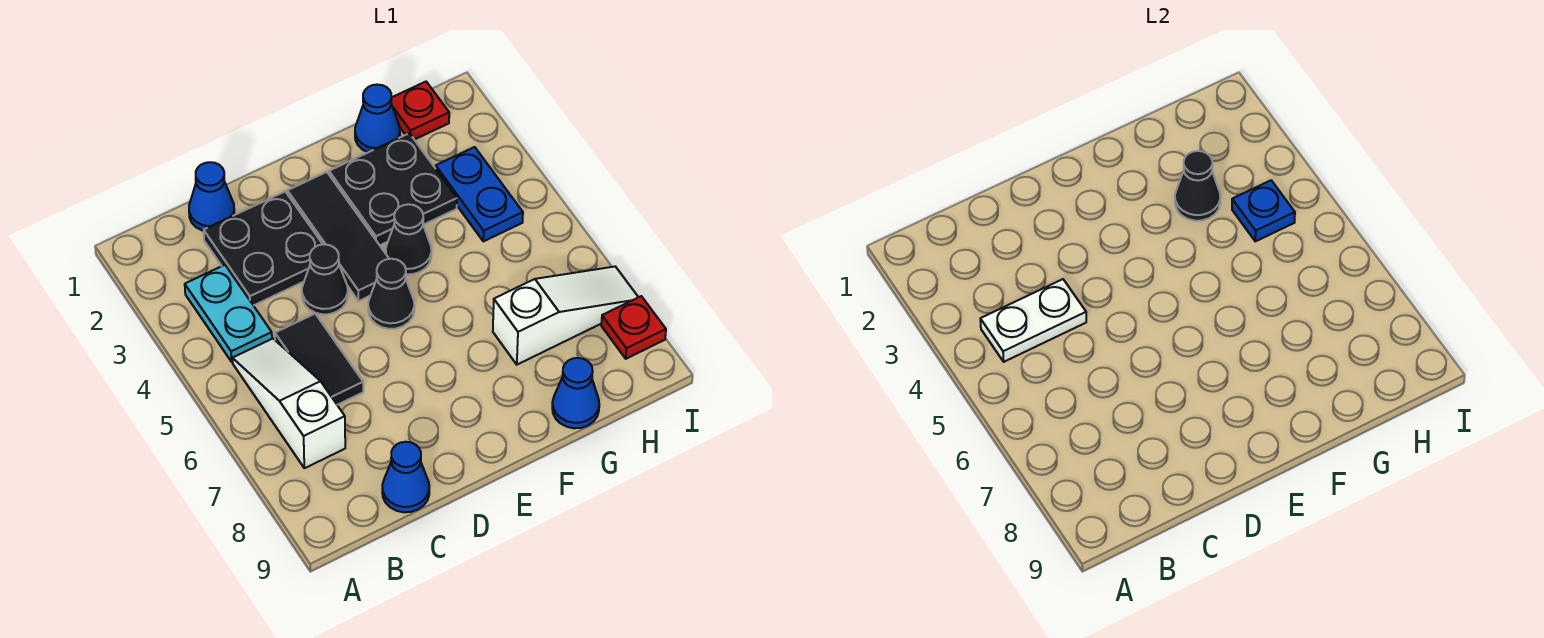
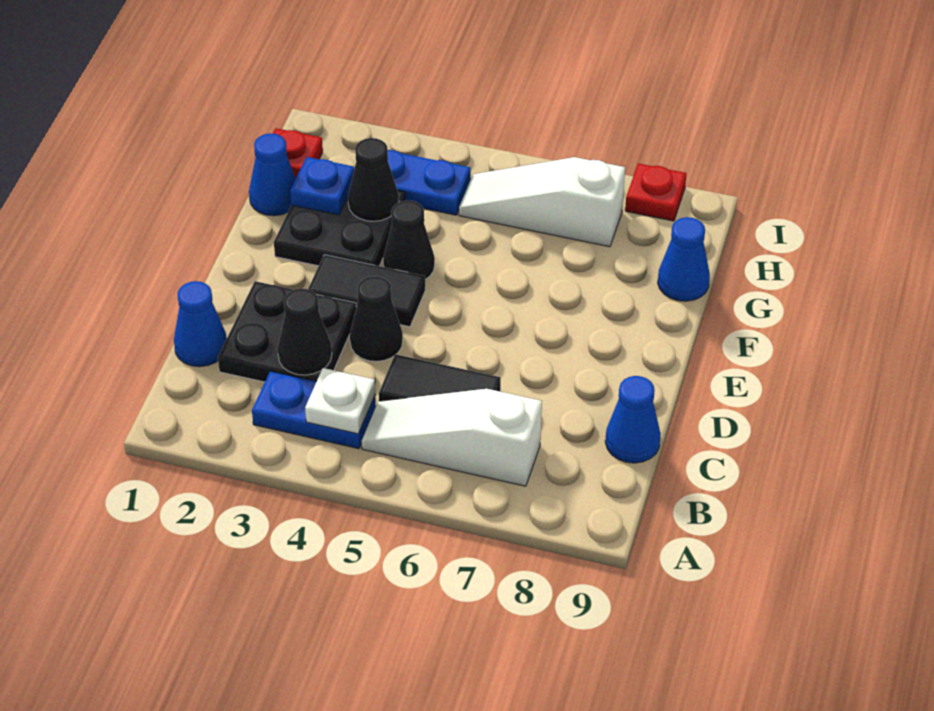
cyan plate B3:B4 level 1 -> blue plate B3:B4 level 1
white plate B4:C4 level 2 -> white plate B4 level 2
black tile E2:E4 level 1 -> black tile E3:E4 level 1
black cone E5 level 1 -> black cone C3 level 2
white slope G7:I7 level 1 top G -> white slope H5:H7 level 1 top 7
blue plate H4 level 2 -> blue plate G2 level 2

